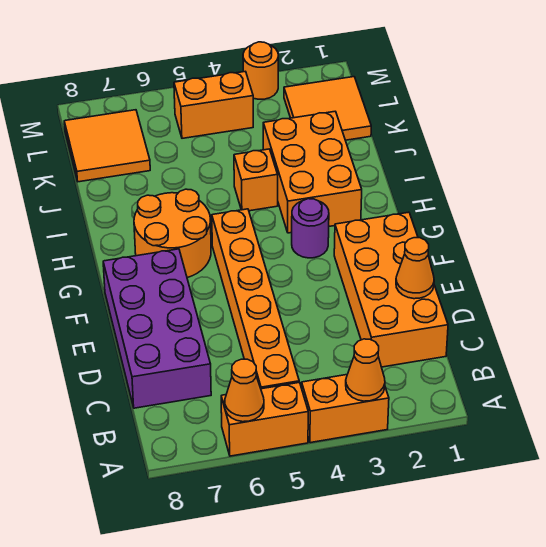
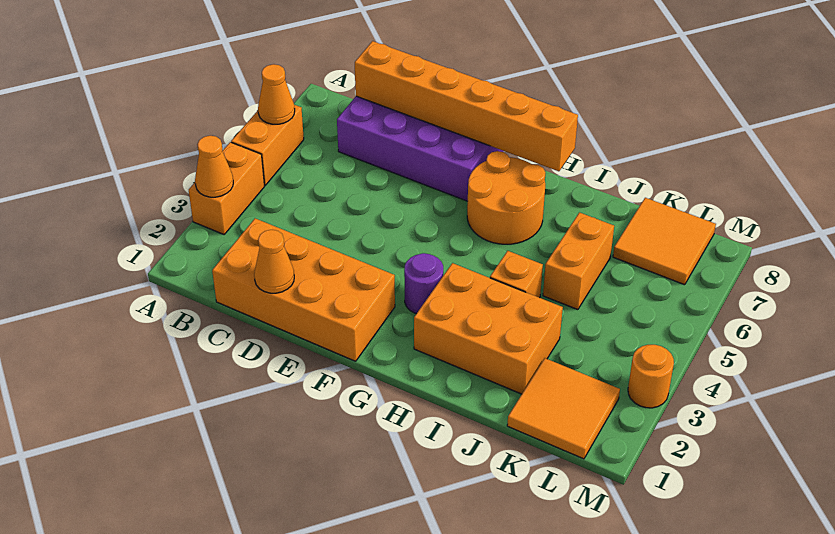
orange brick B5:G5 level 1 -> orange brick C8:H8 level 2
orange brick L4:L5 level 1 -> orange brick J5:J6 level 1

